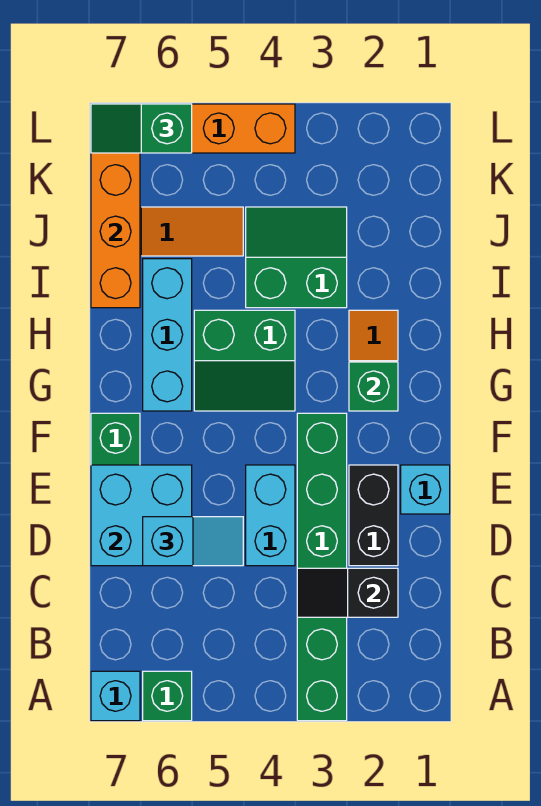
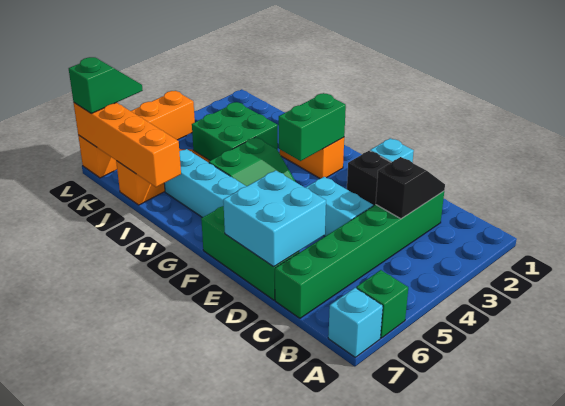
green brick A3:F3 level 1 -> green brick C2:C7 level 1
black slope C2:C3 level 2 top 2 -> black slope C2:C3 level 2 top 3
cyan slope D5:D6 level 3 top 6 -> none
green brick G2 level 2 -> green brick G2:G3 level 2
green slope I3:J4 level 1 top I -> green brick I3:J4 level 1
green slope L6:L7 level 3 top 6 -> green slope L6:L7 level 3 top 7

